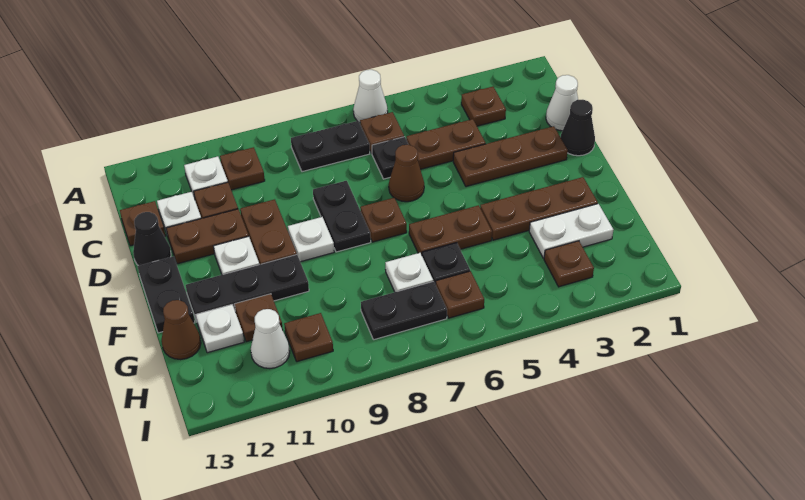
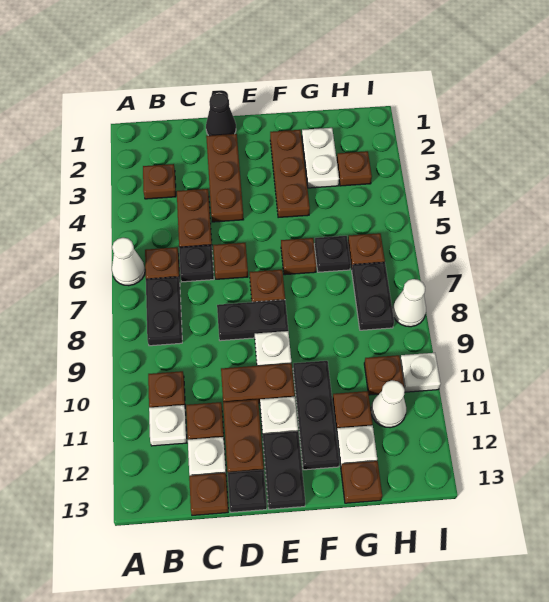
white cone C1 level 1 -> white cone I8 level 1
brown cone D6 level 1 -> brown plate D6 level 1
black cone D13 level 1 -> black plate D13 level 1
black plate E13:F13 level 1 -> black plate E12:E13 level 1
brown plate F5:F6 level 1 -> brown plate F6 level 1
white plate G7 level 1 -> white plate I10 level 1
brown cone G13 level 1 -> brown plate G13 level 1

